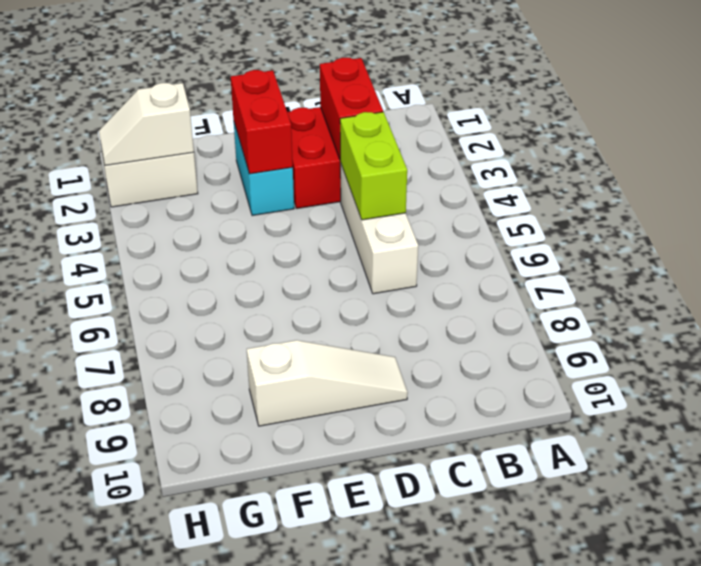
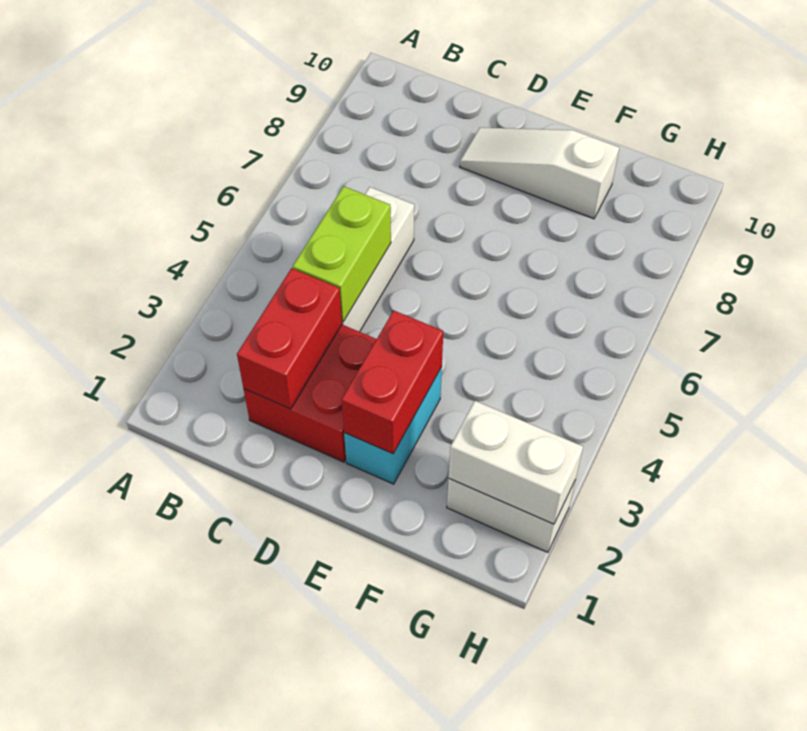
white slope G2:H2 level 2 top G -> white brick G2:H2 level 2

